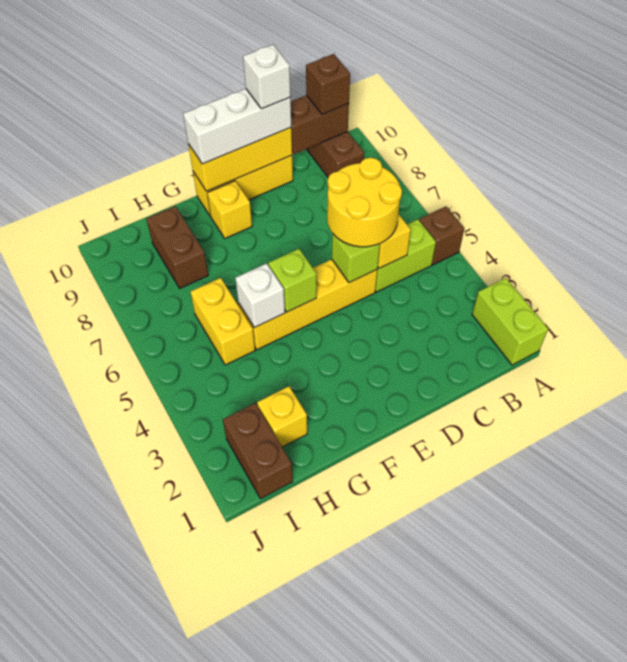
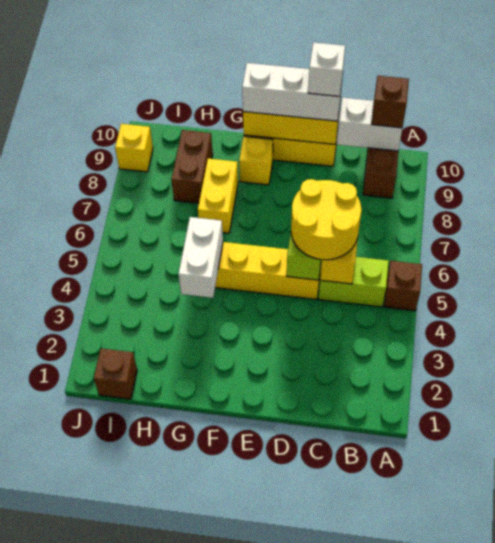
lime brick A1:A2 level 1 -> none
brown brick B10:C10 level 2 -> white brick B10:C10 level 2
lime brick F5 level 2 -> none
white brick G5 level 2 -> white brick G4:G5 level 2
yellow brick H2 level 1 -> yellow brick J9 level 1
yellow brick H5:H6 level 1 -> yellow brick G7:G8 level 1
brown brick I1:I2 level 1 -> brown brick I1 level 1

